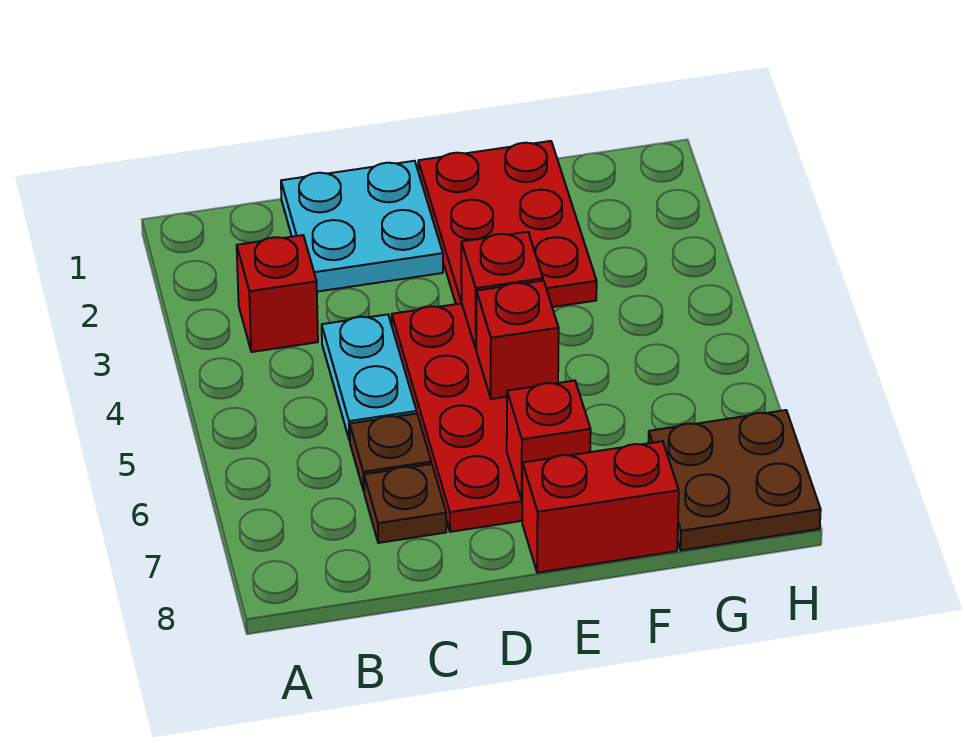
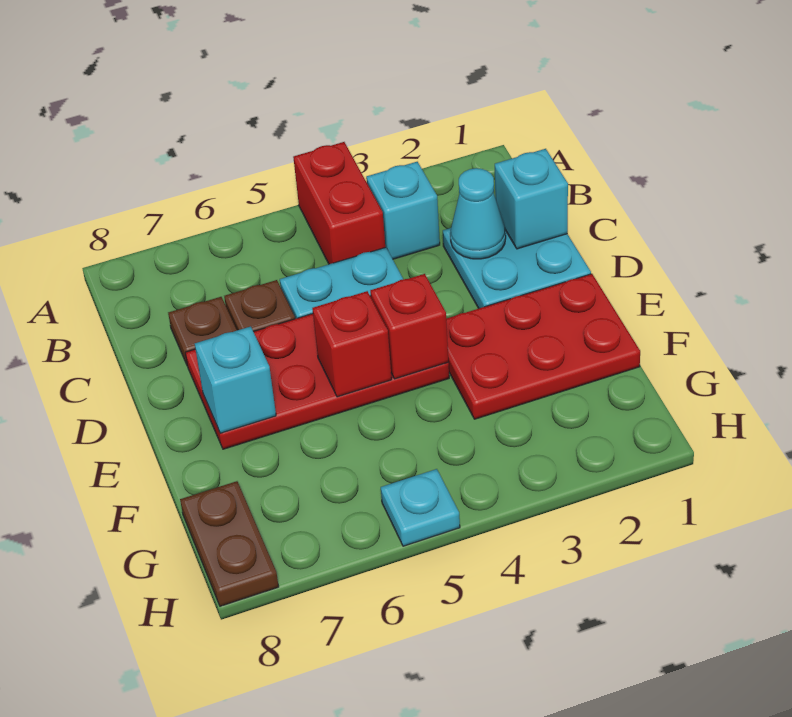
red brick B3 level 1 -> cyan brick B3 level 1
none -> cyan brick C1 level 2
none -> cyan cone C2 level 2
red brick E7 level 2 -> cyan brick E7 level 2
red brick E8:F8 level 1 -> red brick A4:B4 level 1
brown plate G7:H8 level 1 -> brown plate G8:H8 level 1
none -> cyan plate H5 level 1

